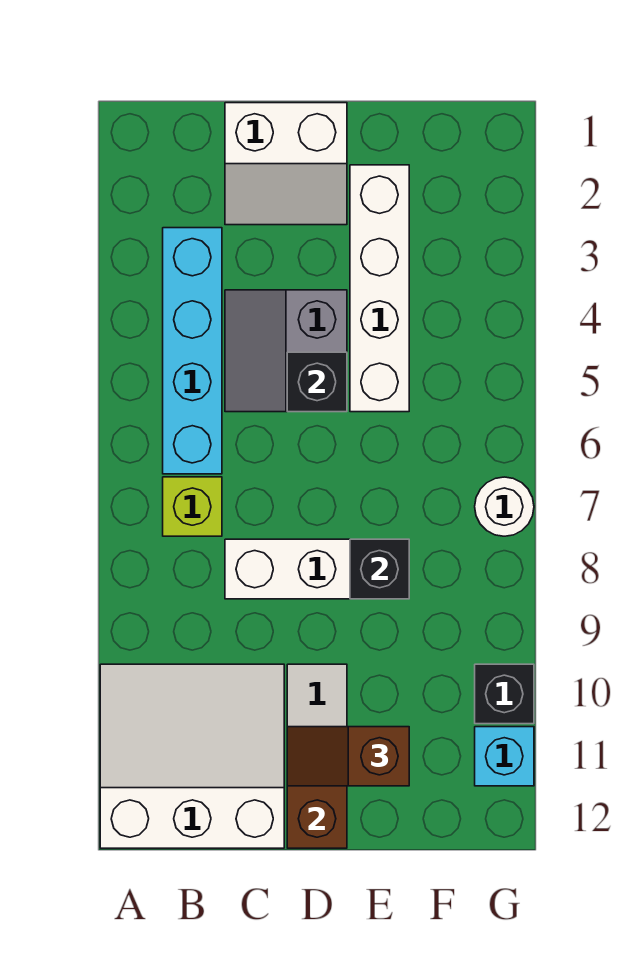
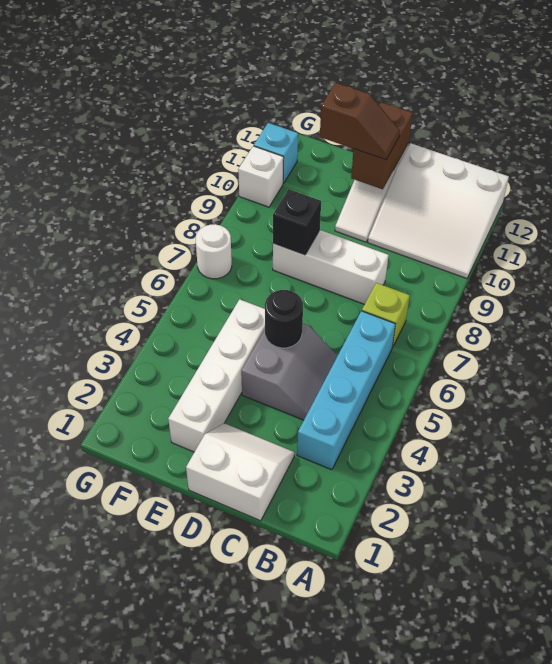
black brick D5 level 2 -> black round brick D5 level 2
black brick G10 level 1 -> white brick G10 level 1

